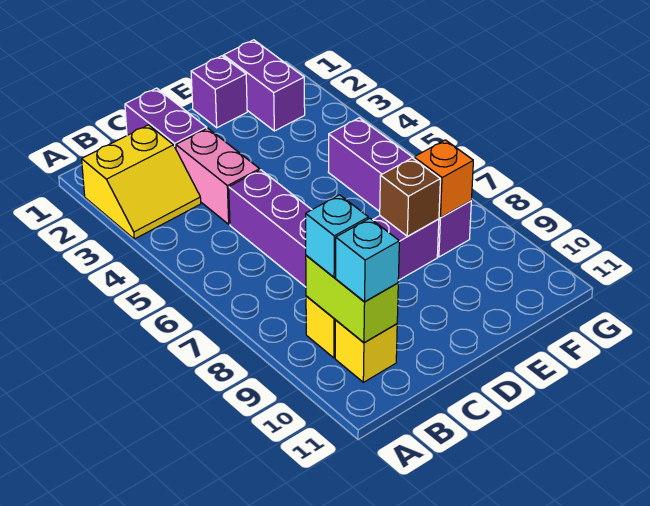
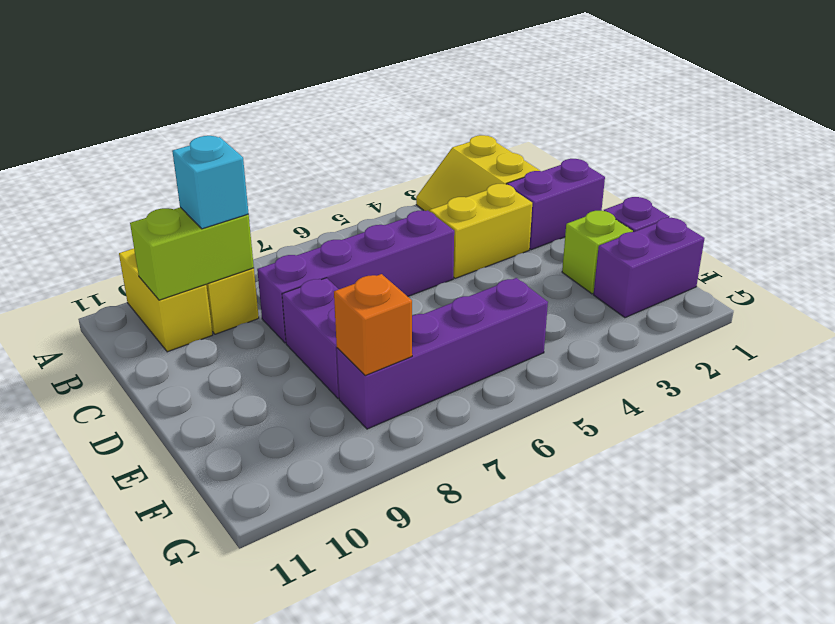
yellow brick B10 level 1 -> yellow brick A10:B10 level 1
cyan brick B10 level 3 -> none
pink brick C3:C4 level 1 -> yellow brick C3:C4 level 1
none -> lime brick E2 level 1
brown brick E8 level 2 -> none

